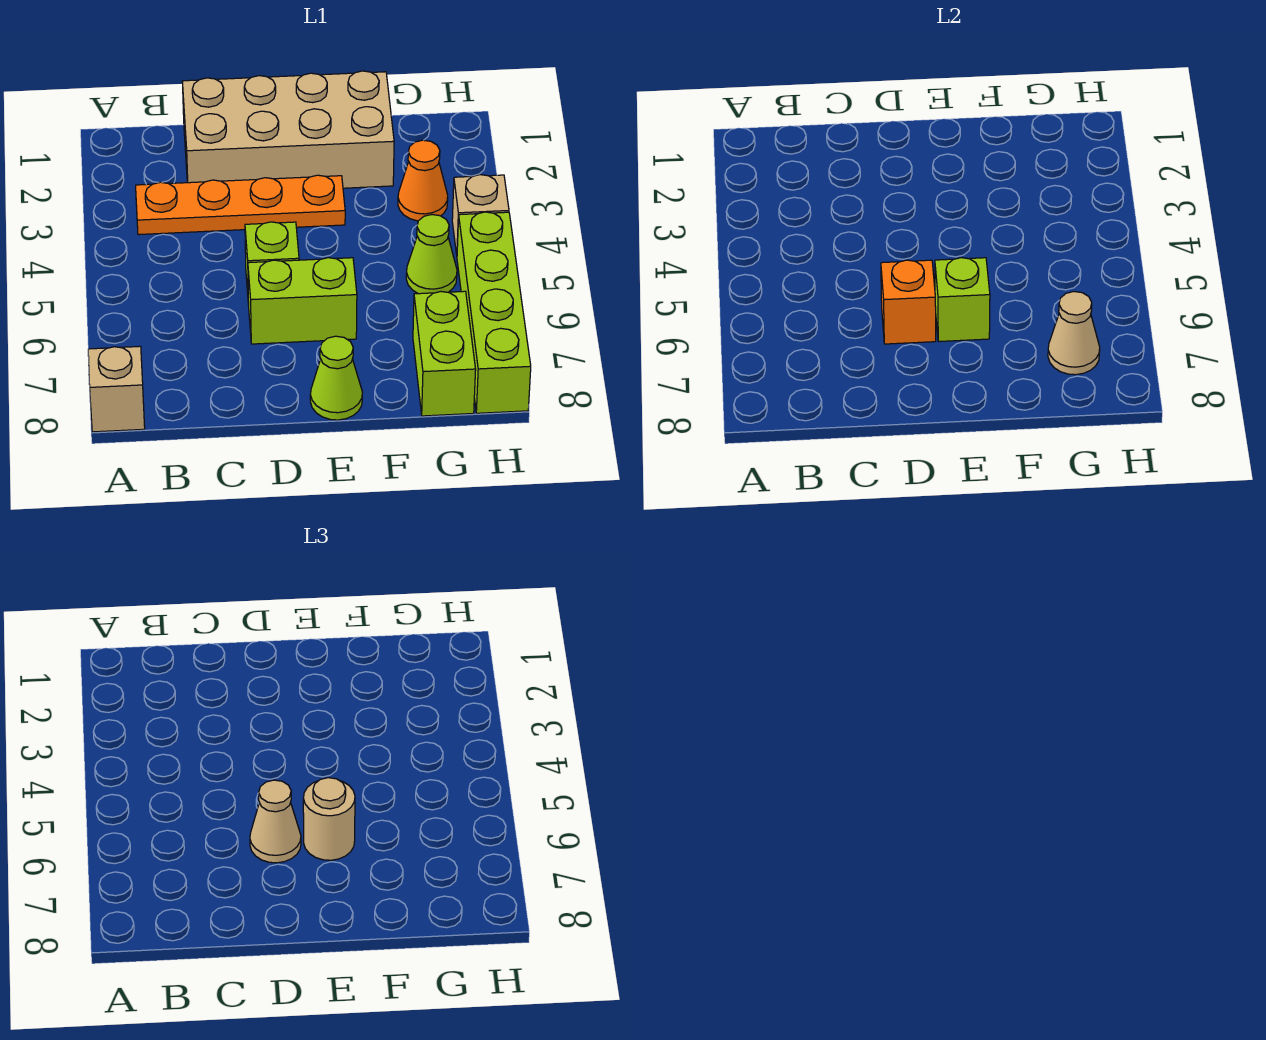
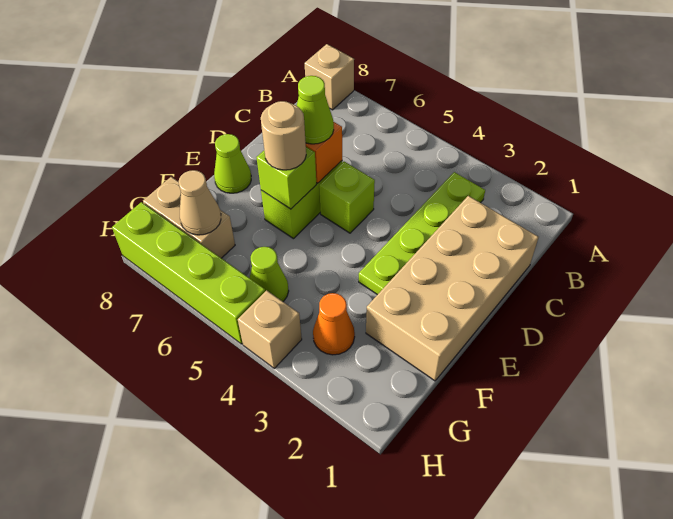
orange plate B3:E3 level 1 -> lime plate B3:E3 level 1
tan cone D6 level 3 -> lime cone D6 level 3
lime brick G7:G8 level 1 -> tan brick G7:G8 level 1

